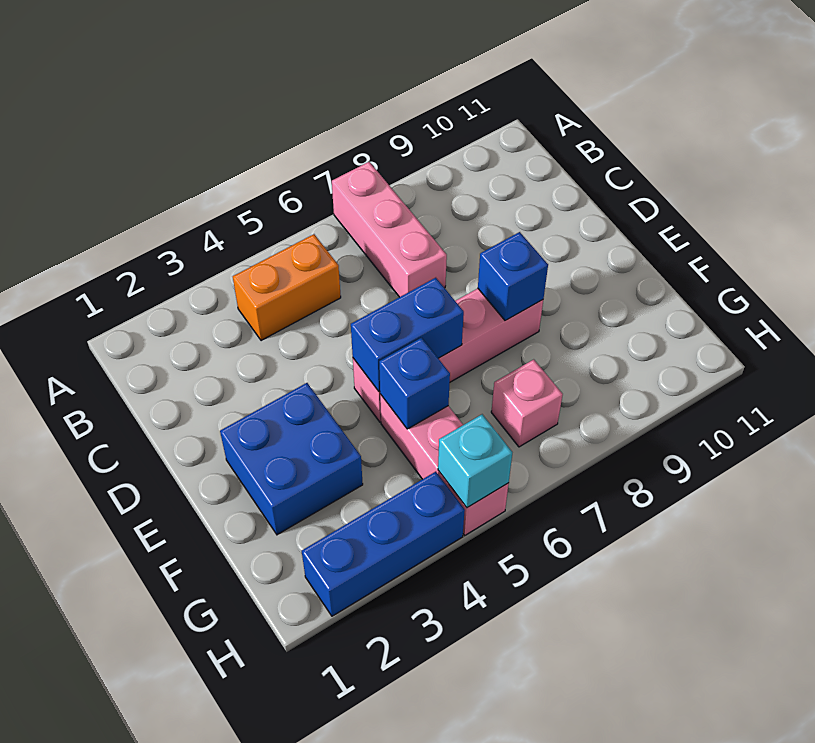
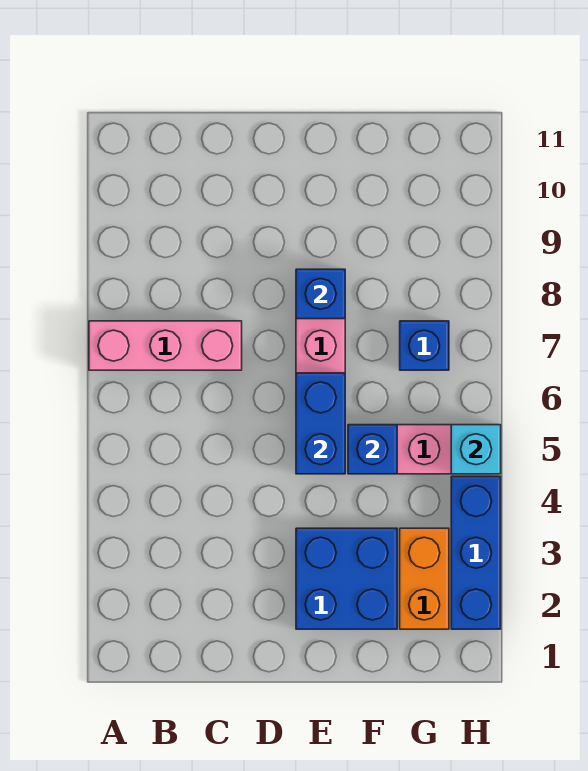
orange brick B4:B5 level 1 -> orange brick G2:G3 level 1
pink brick G7 level 1 -> blue brick G7 level 1

